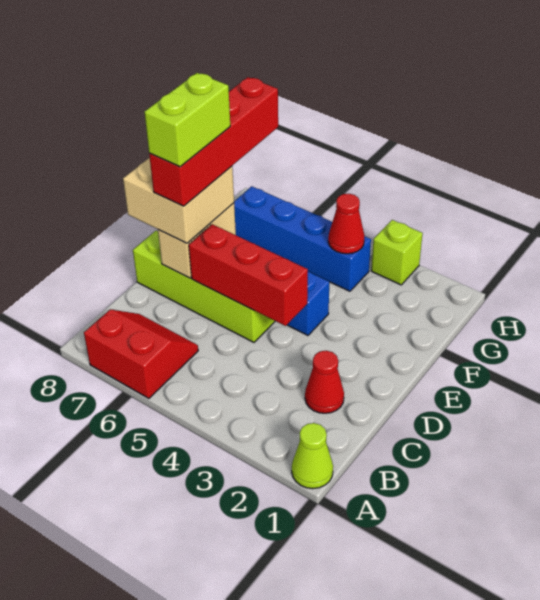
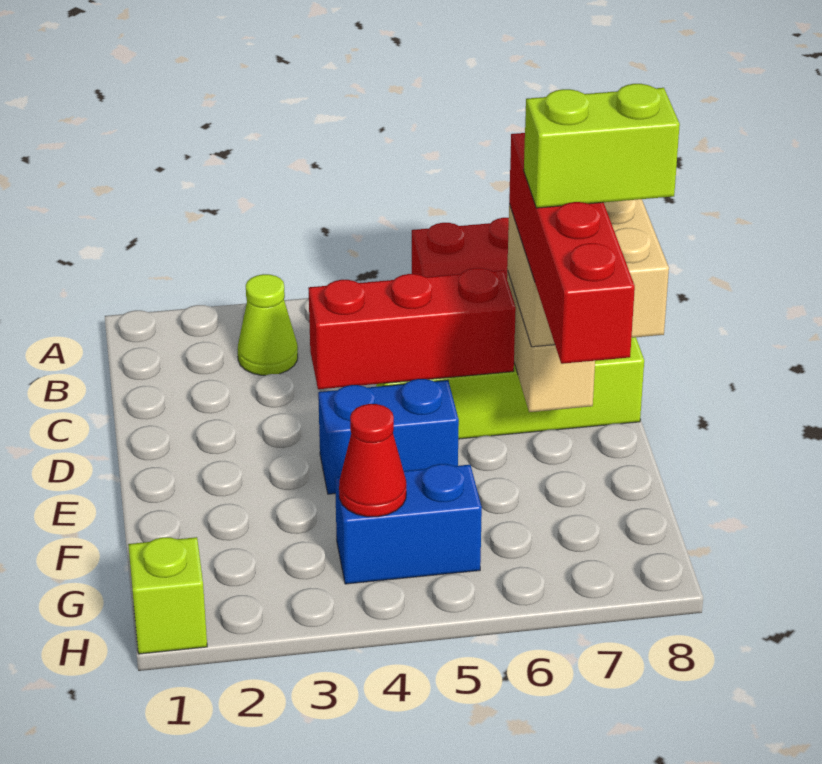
lime cone A1 level 1 -> lime cone B3 level 1
red cone C2 level 1 -> none
lime brick D7:E7 level 5 -> lime brick E7:E8 level 5
blue brick G4:G7 level 1 -> blue brick G4:G5 level 1
lime brick H3 level 1 -> lime brick H1 level 1

